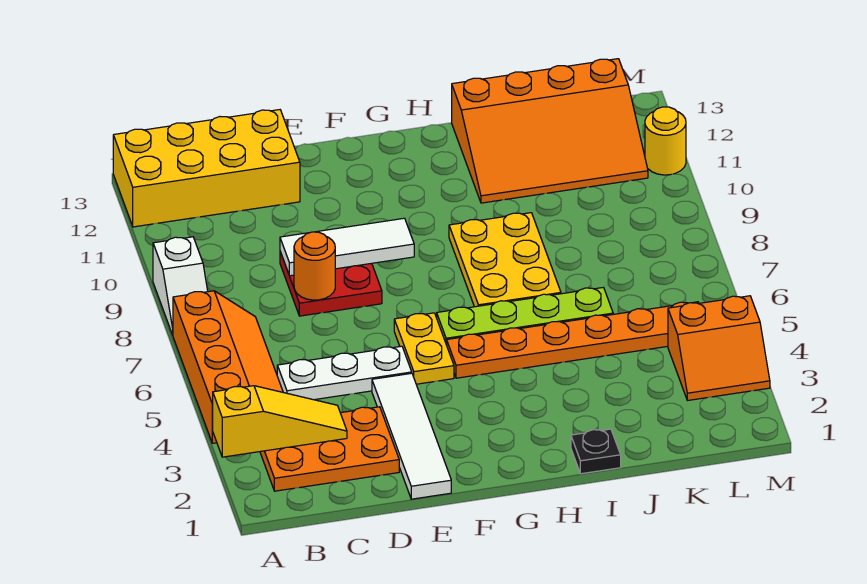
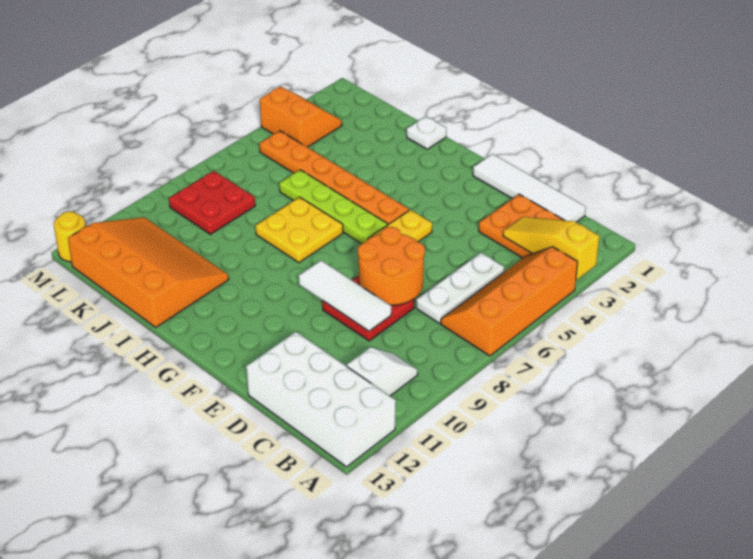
white slope A8:A9 level 1 top 9 -> white slope B10:B11 level 1 top 11
yellow brick A12:D13 level 1 -> white brick A12:D13 level 1
white plate C5:E5 level 1 -> white plate C5:C7 level 1
orange round brick D8 level 2 -> orange round brick D7:E8 level 2
white tile E1:E4 level 1 -> white tile C1:F1 level 1
yellow plate H7:I9 level 1 -> yellow plate H7:I8 level 1
black plate I1 level 1 -> white plate I1 level 1
none -> red plate K8:L9 level 1
yellow round brick M11 level 1 -> yellow round brick M13 level 1

